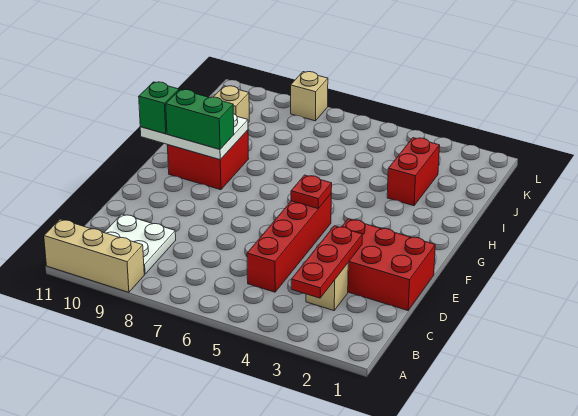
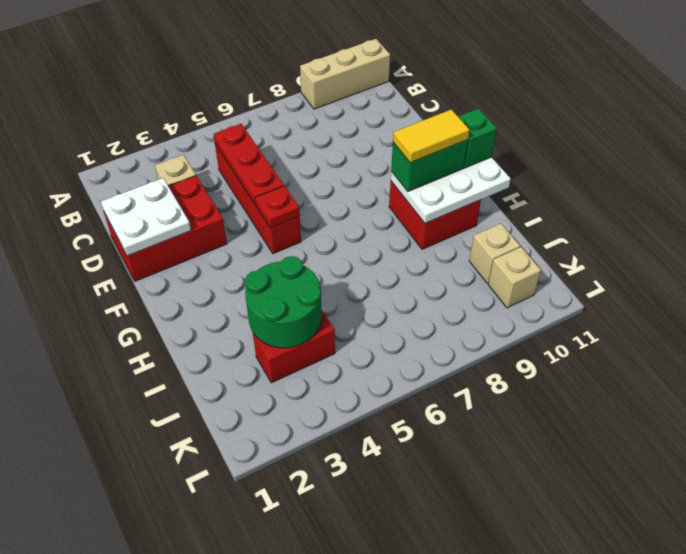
red plate B3:D3 level 2 -> red plate C5:E5 level 2
white plate B9:C10 level 1 -> white plate D1:E2 level 2
none -> yellow tile G9:G10 level 4
red brick I3:J3 level 1 -> red brick J3:J4 level 1
none -> green round brick I3:J4 level 2
tan brick L8 level 1 -> tan brick K10 level 1

